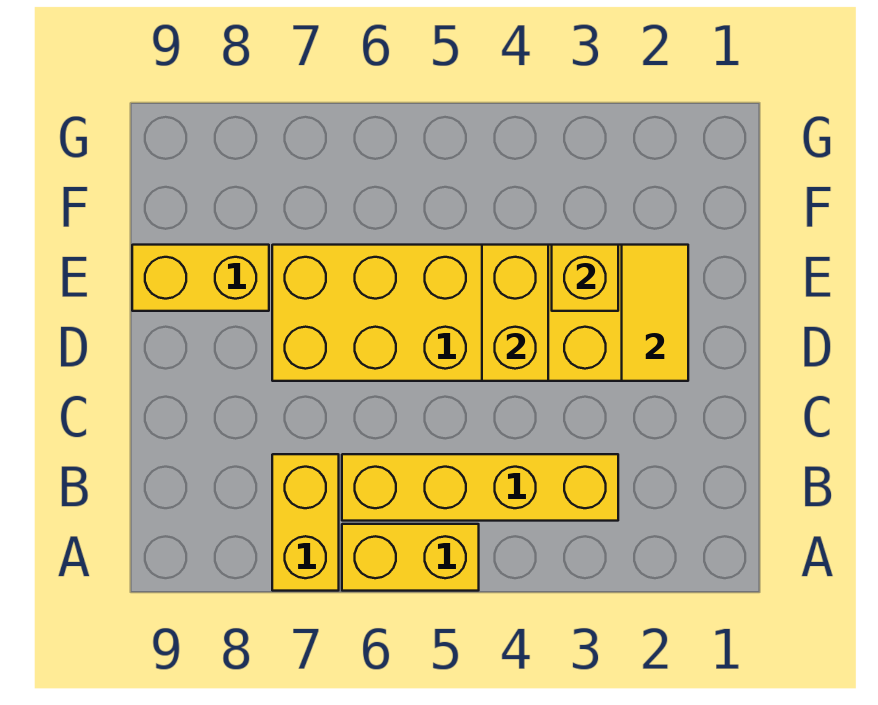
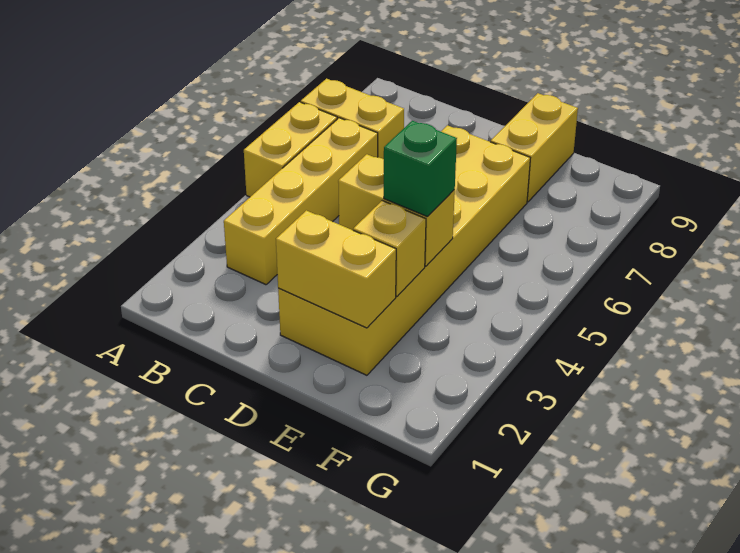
yellow tile D2:E2 level 2 -> yellow brick D2:E2 level 2
none -> green brick E4 level 3

